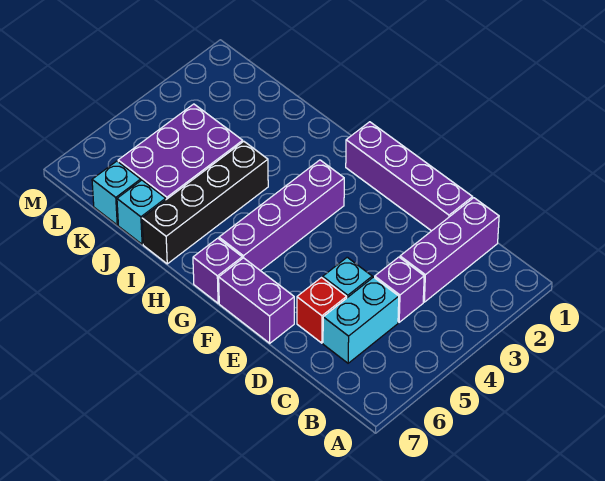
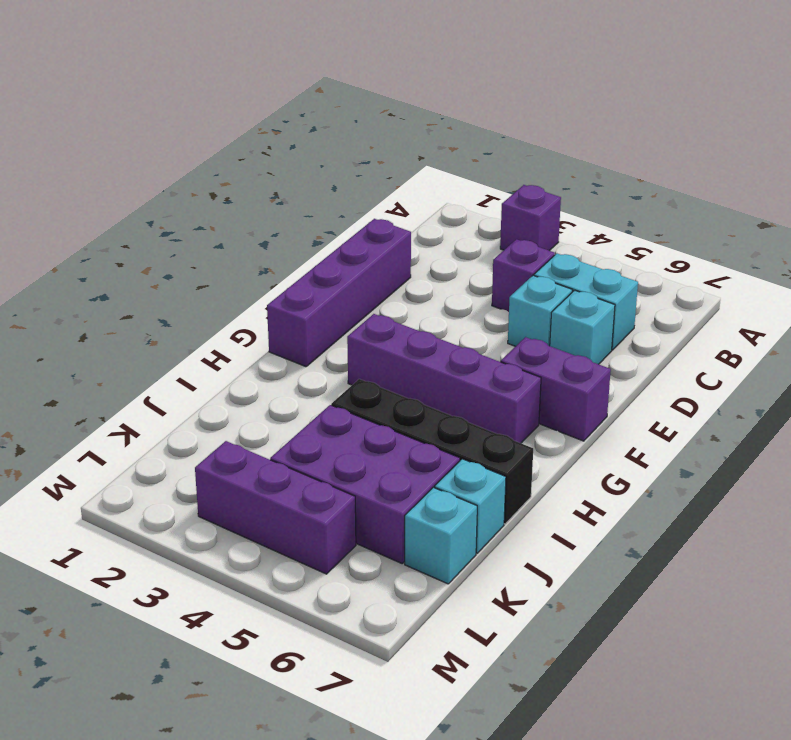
purple brick C1:C3 level 1 -> purple brick L3:L5 level 1
red brick D6 level 1 -> cyan brick D6 level 1
purple brick E7:F7 level 1 -> purple brick F6:F7 level 1
purple brick G7 level 1 -> purple brick A3 level 1

